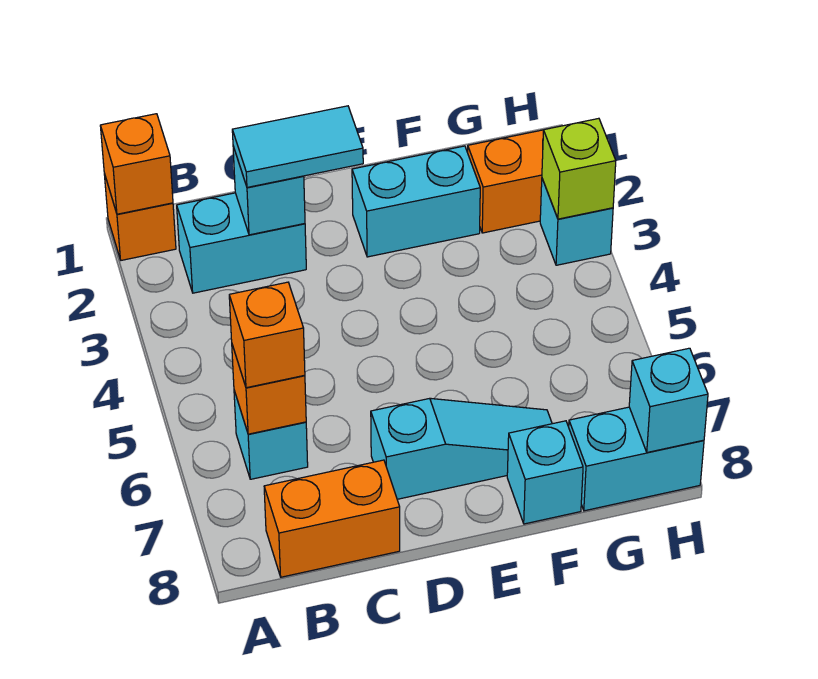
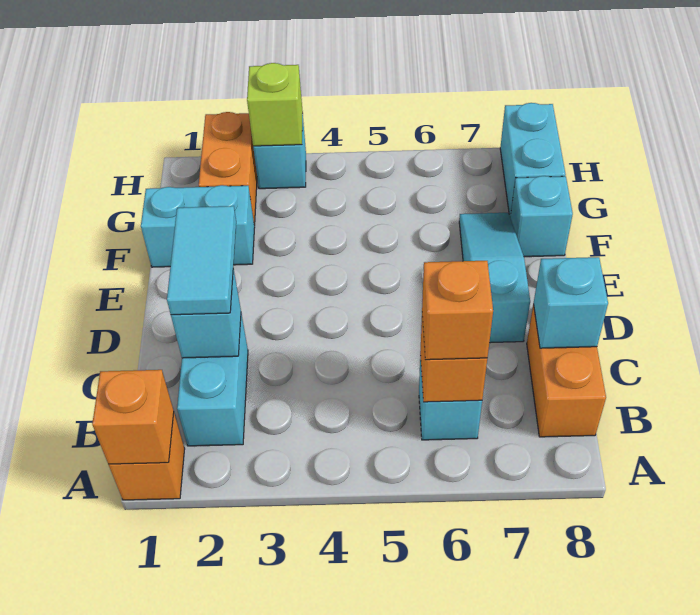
cyan brick E2:F2 level 1 -> cyan brick F1:F2 level 1
cyan brick H8 level 2 -> cyan brick C8 level 2

